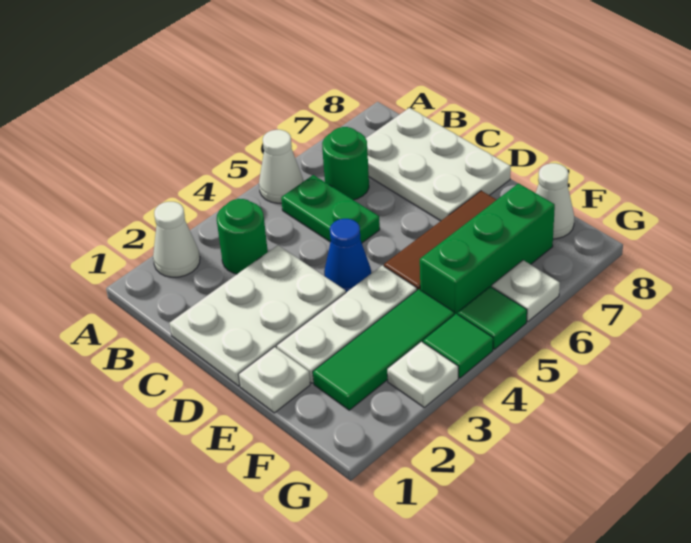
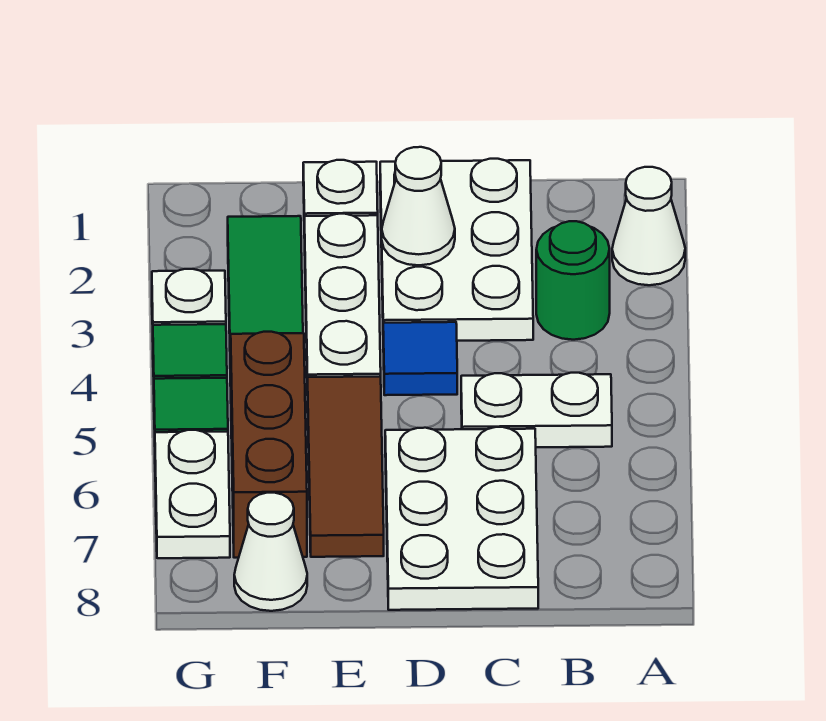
white cone A5 level 1 -> white cone D2 level 2
green plate B5:C5 level 1 -> white plate B5:C5 level 1
green round brick B6 level 1 -> none
white plate B7:D8 level 1 -> white plate C6:D8 level 1
blue cone D4 level 1 -> blue tile D4 level 1
green brick F5:F7 level 1 -> brown brick F5:F7 level 1
white plate G6 level 1 -> white plate G6:G7 level 1

